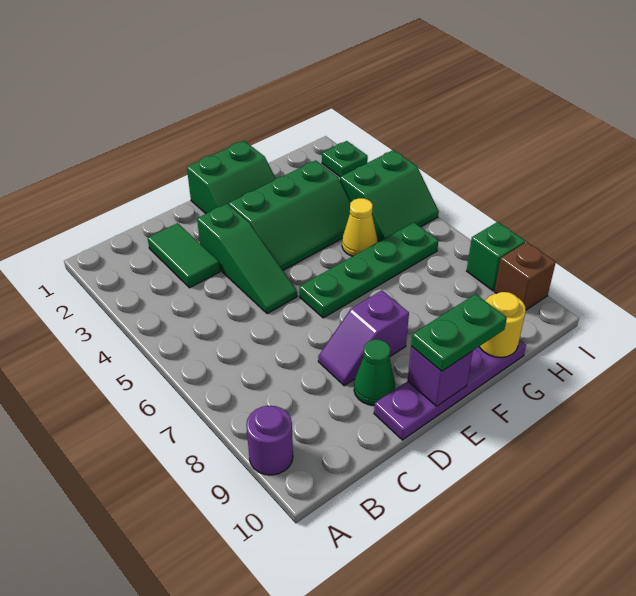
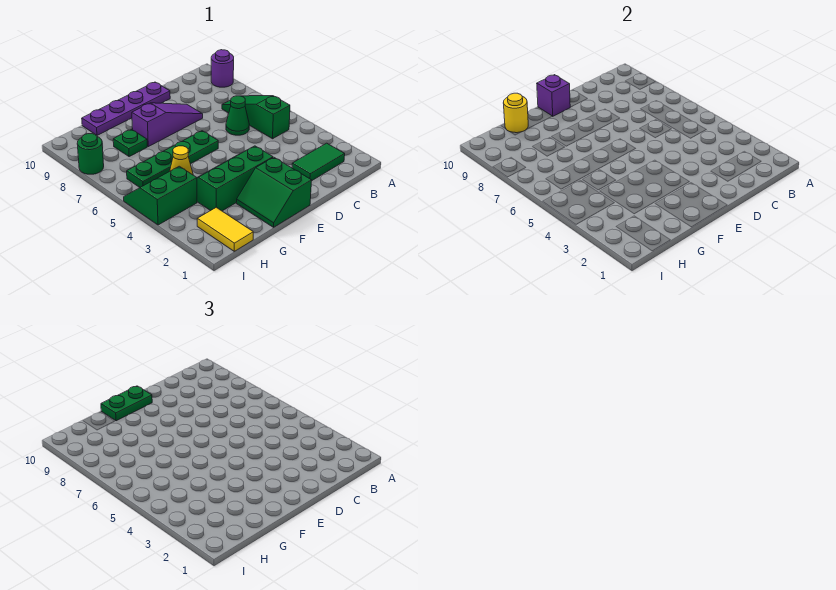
green tile C2:C3 level 1 -> green tile B2:C2 level 1
green slope D3:D5 level 1 top 3 -> green slope B5:B7 level 1 top 5
purple slope D8:E8 level 1 top E -> purple slope D8:F8 level 1 top F
green cone D9 level 1 -> green cone C6 level 1
green slope E1:F2 level 1 top 1 -> green slope E1:F2 level 1 top E
none -> yellow tile H1:H2 level 1
green plate I2 level 1 -> green plate G8 level 1
green brick I8 level 1 -> green round brick I8 level 1
brown brick I9 level 1 -> none

